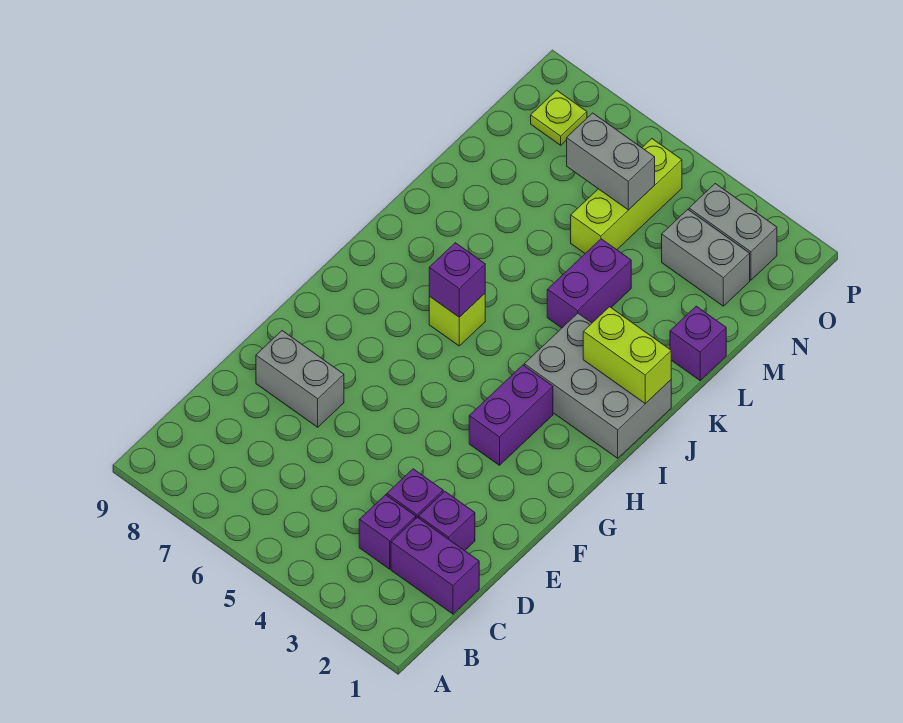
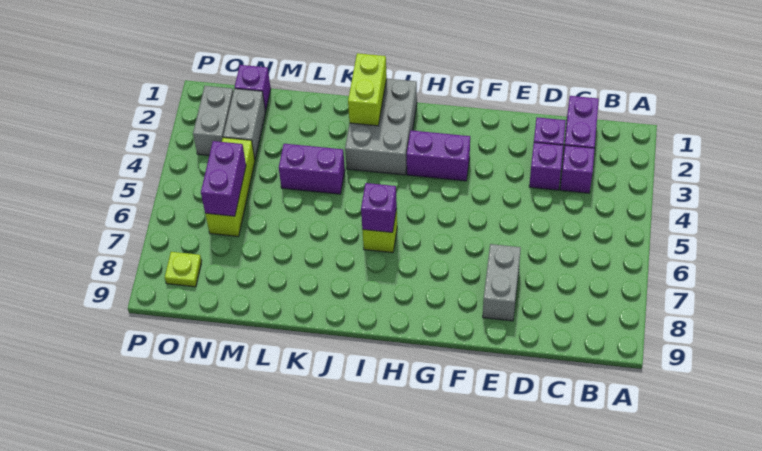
purple brick L1 level 1 -> purple brick N1 level 1
lime brick M5:O5 level 1 -> lime brick N4:N6 level 1
grey brick N5:N6 level 2 -> purple brick N5:N6 level 2

